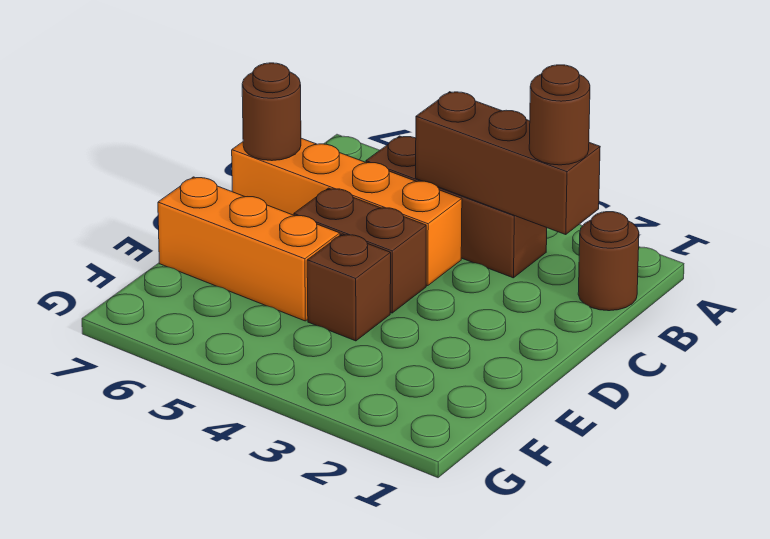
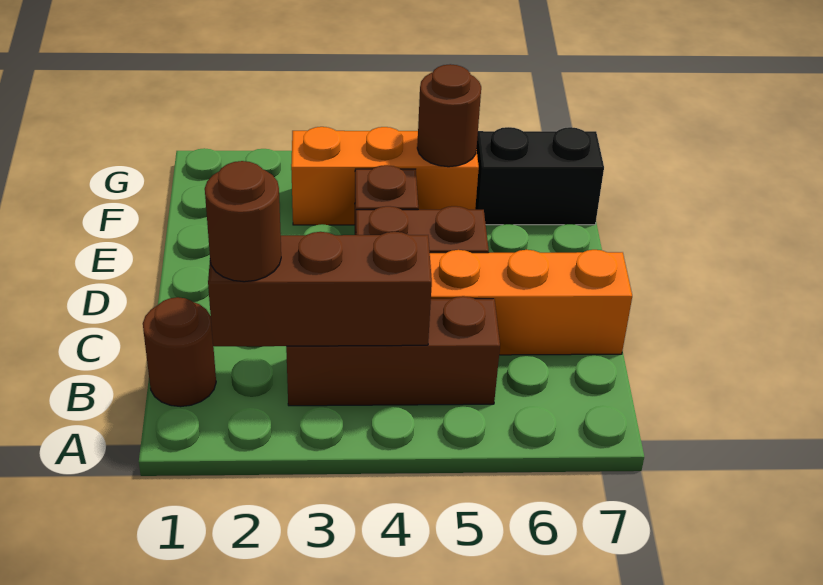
brown round brick C7 level 2 -> brown round brick F5 level 2
orange brick E5:E7 level 1 -> orange brick F3:F5 level 1
none -> black brick F6:F7 level 1

